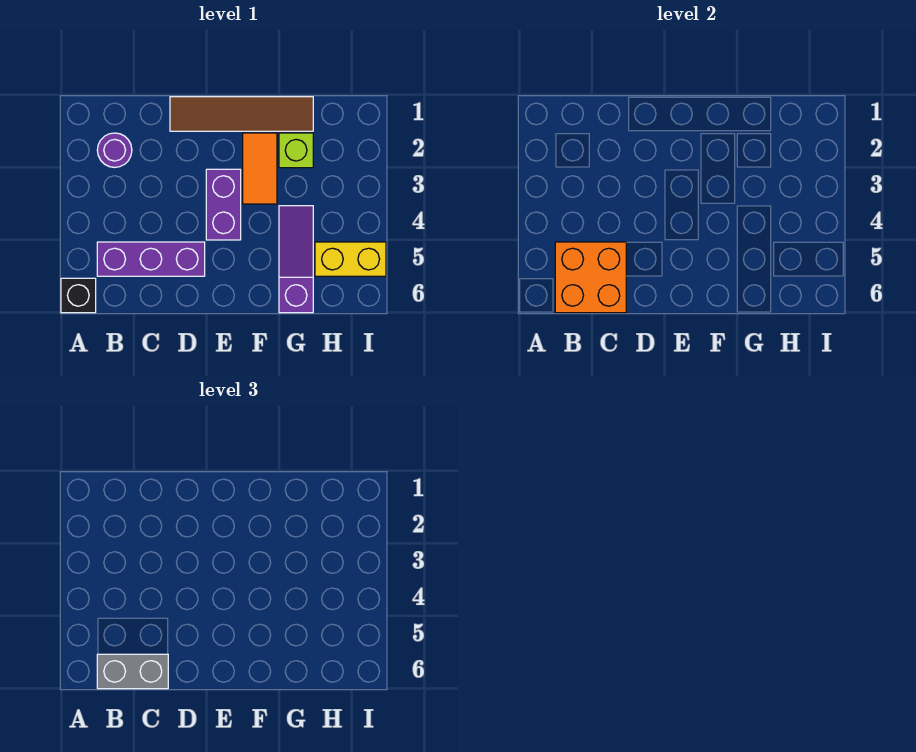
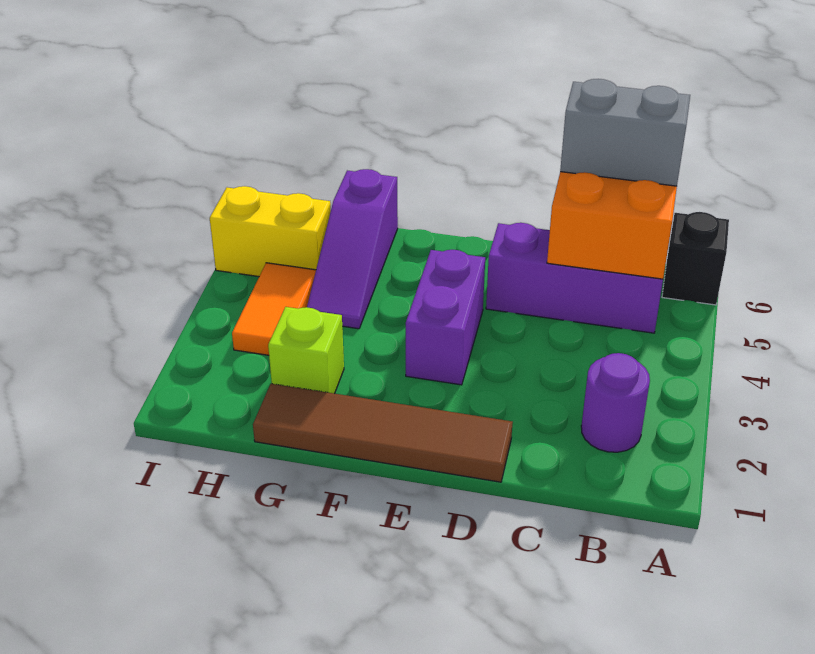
orange tile F2:F3 level 1 -> orange tile H3:H4 level 1

